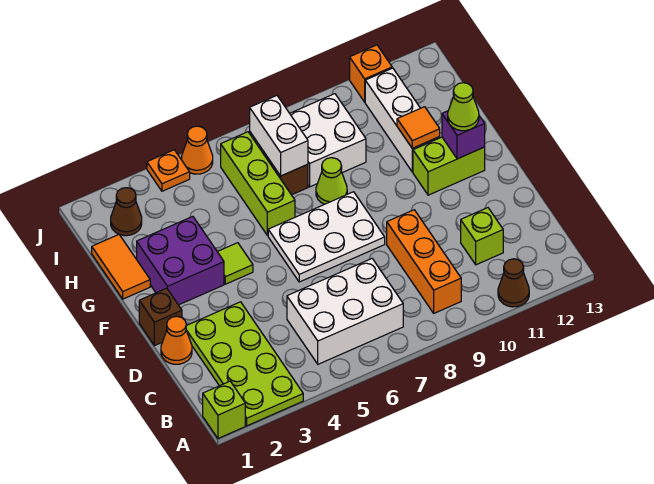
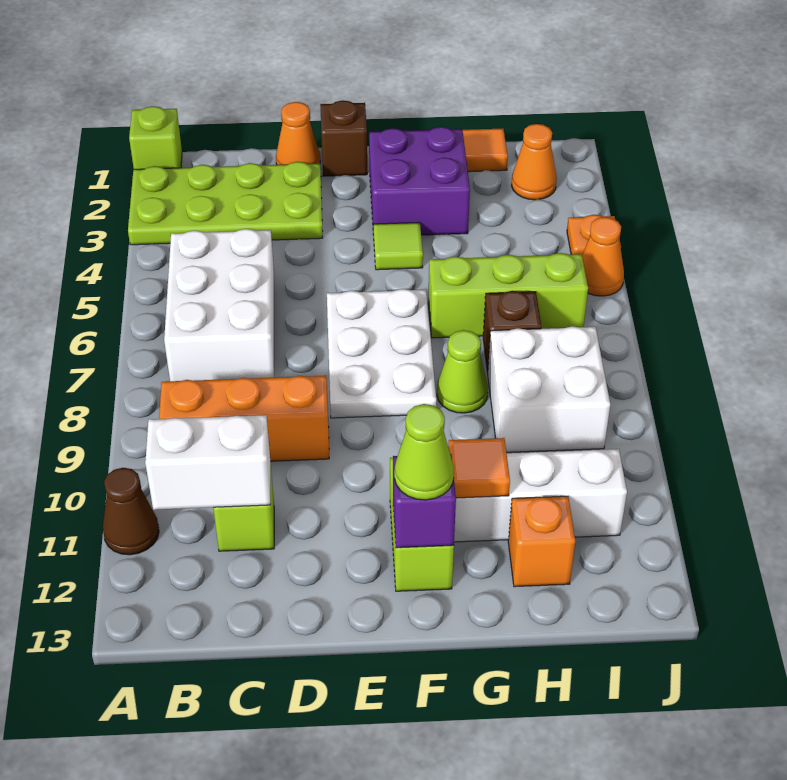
white brick H7:I7 level 2 -> white brick B11:C11 level 2
brown cone I2 level 1 -> orange cone I2 level 1
orange brick J11 level 1 -> orange brick H12 level 1

